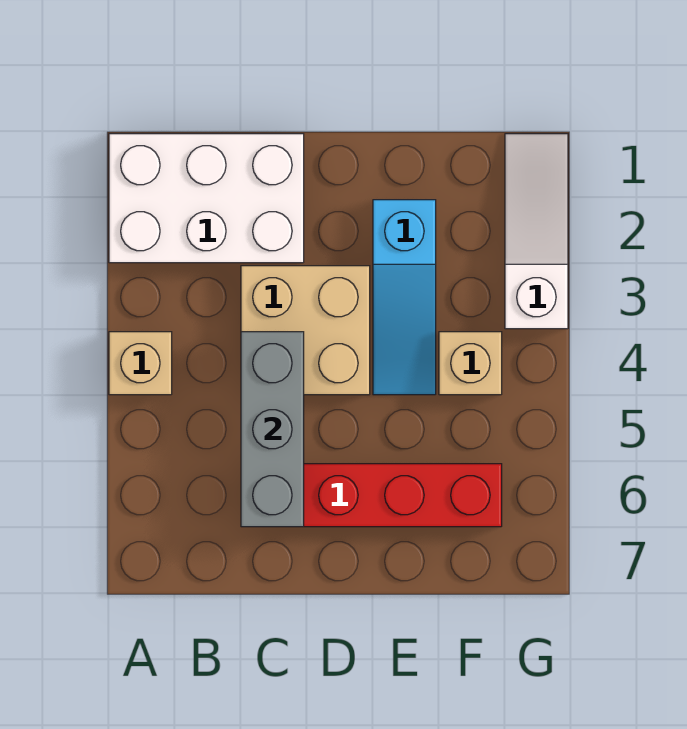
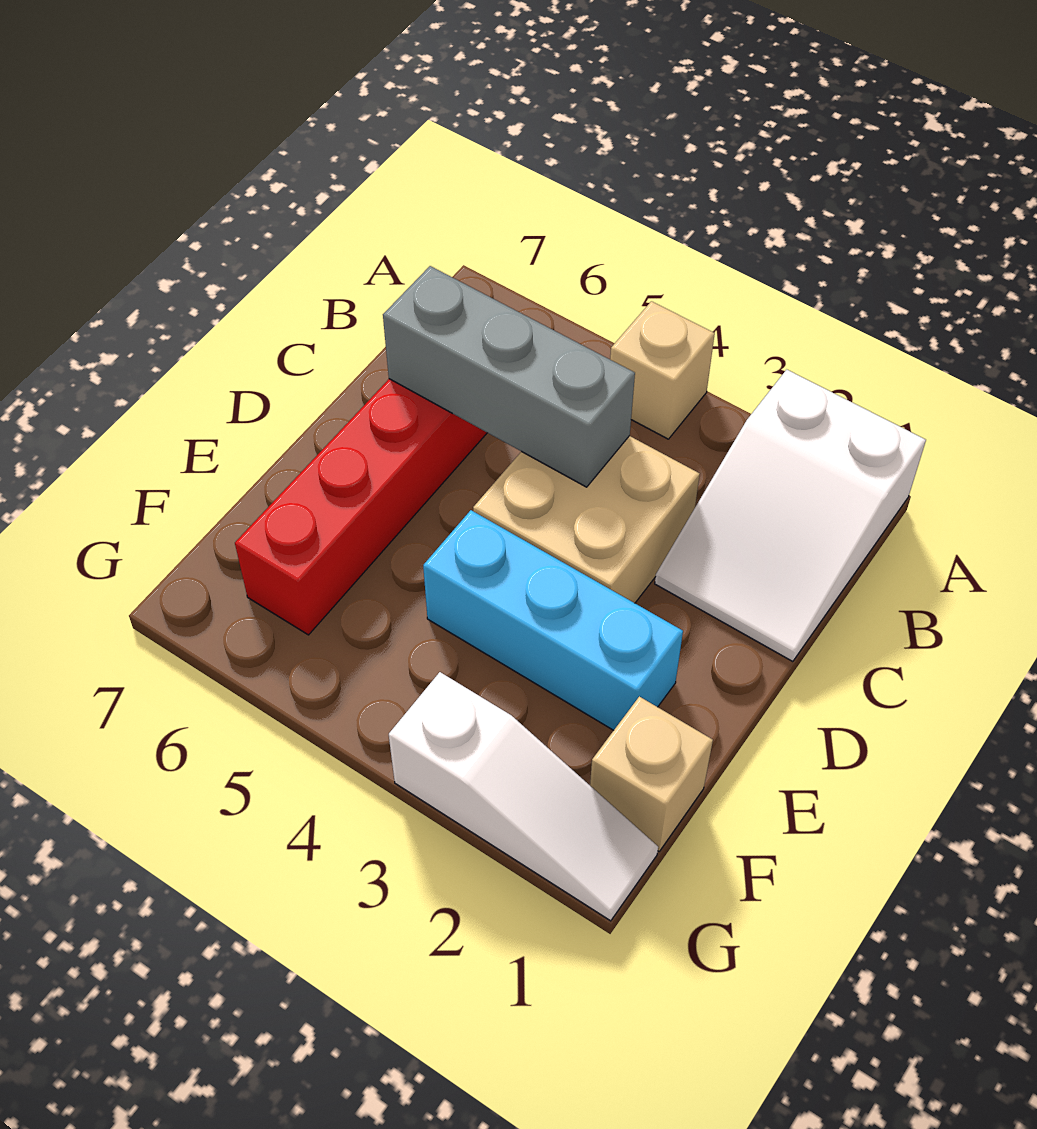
white brick A1:C2 level 1 -> white slope A1:C2 level 1 top A
cyan slope E2:E4 level 1 top 2 -> cyan brick E2:E4 level 1
tan brick F4 level 1 -> tan brick F1 level 1

